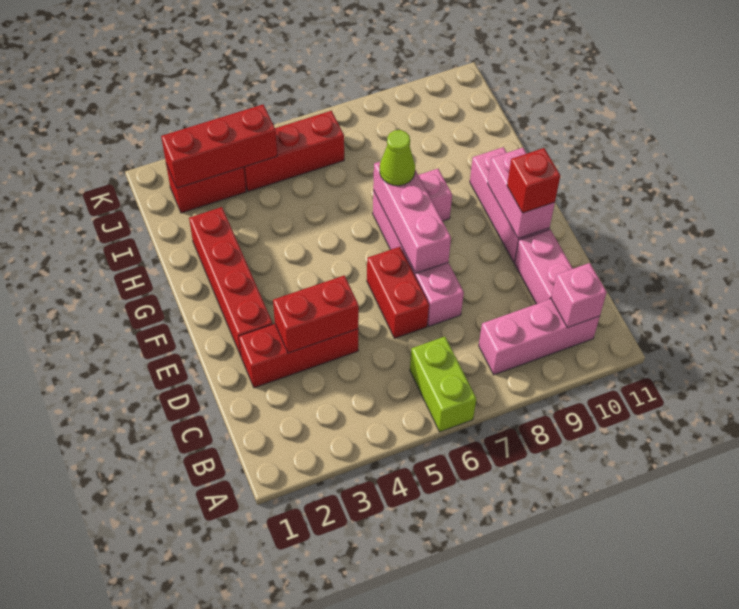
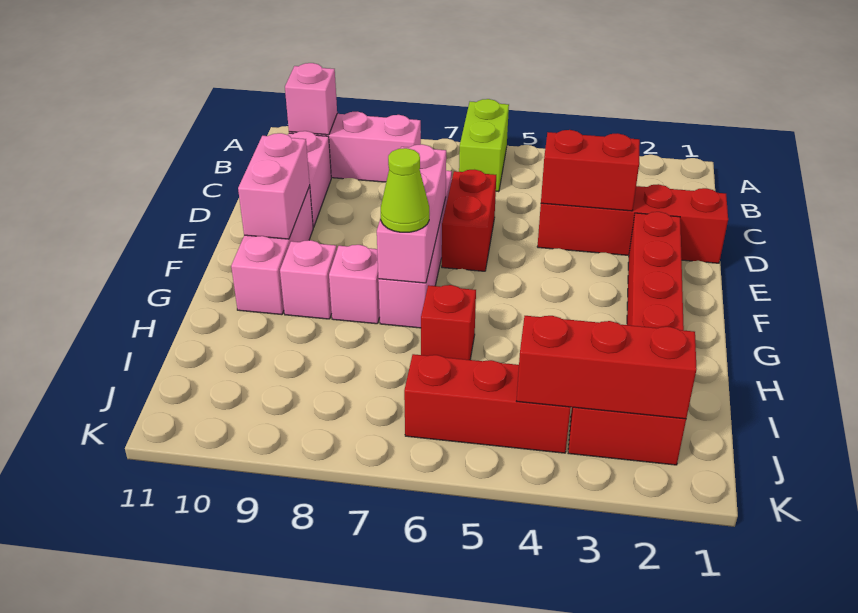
red brick D2:D4 level 1 -> red brick D1:D4 level 1
red brick E10 level 3 -> red brick H6 level 1
none -> pink brick G9 level 1

